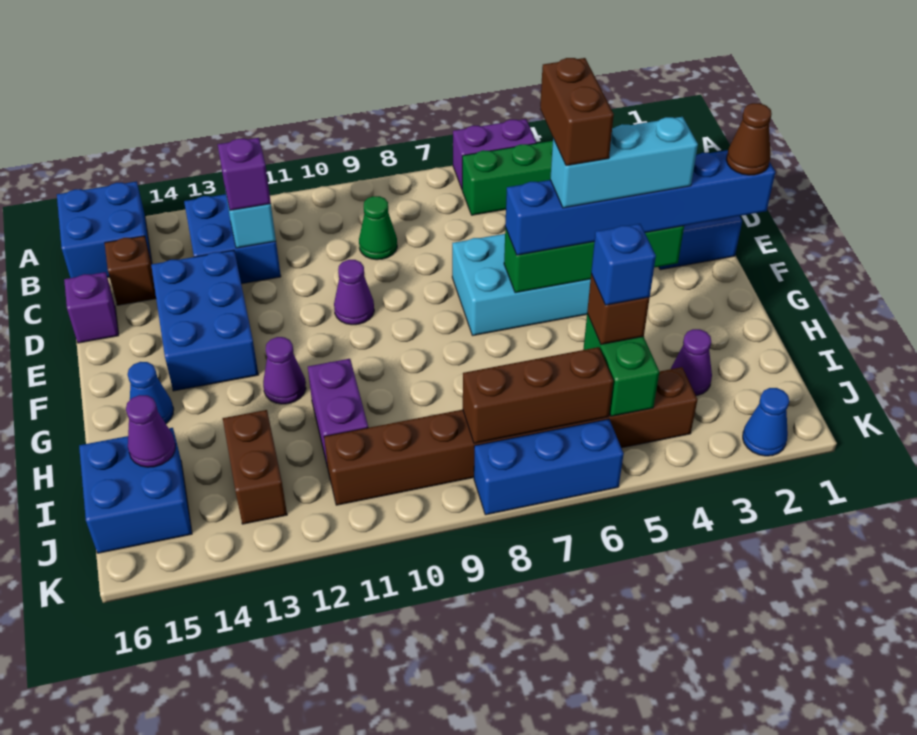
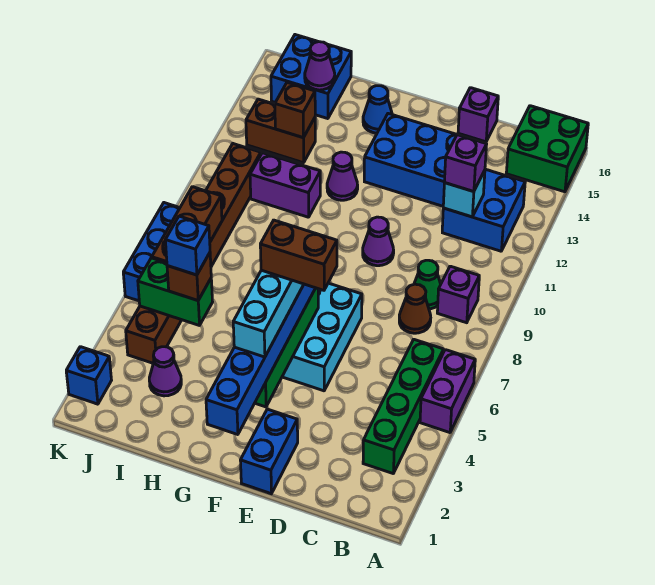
blue brick A15:B16 level 1 -> green brick A15:B16 level 1
none -> purple brick B9 level 1
brown brick C15 level 1 -> brown brick I13 level 2
brown cone F1 level 4 -> brown cone C8 level 1
blue cone K2 level 1 -> blue brick K2 level 1

